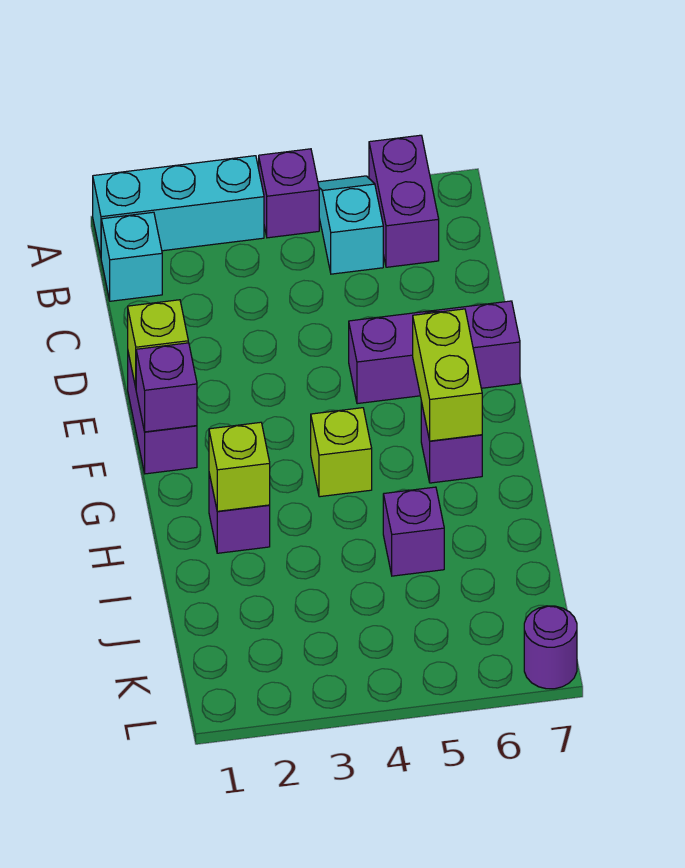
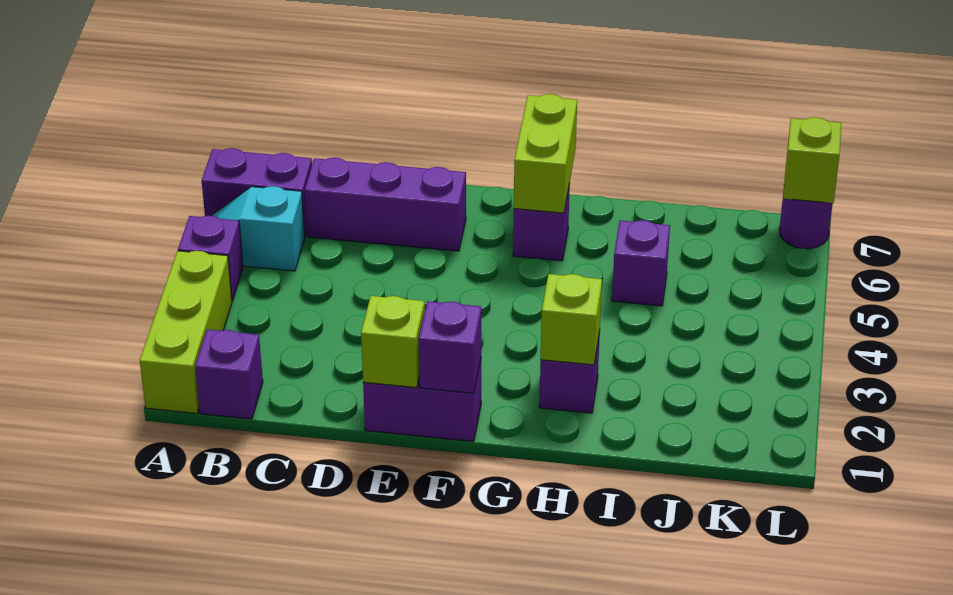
cyan brick A1:A3 level 1 -> lime brick A1:A3 level 1
cyan brick B1 level 1 -> purple brick B1 level 1
purple brick E5:E7 level 1 -> purple brick C6:E6 level 1
lime brick F6:G6 level 2 -> lime brick G6:G7 level 2
lime brick G4 level 1 -> lime brick L7 level 2

